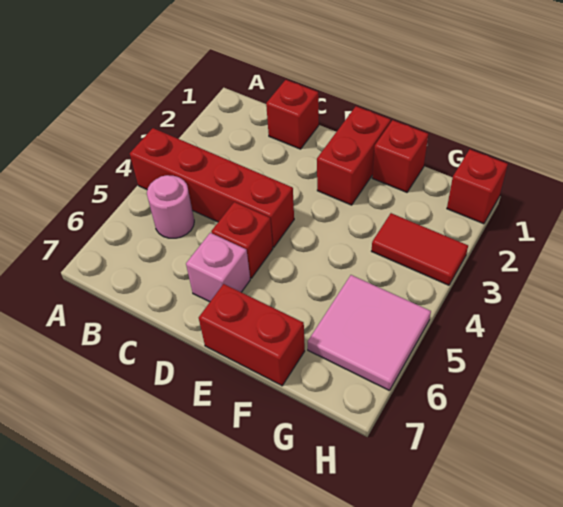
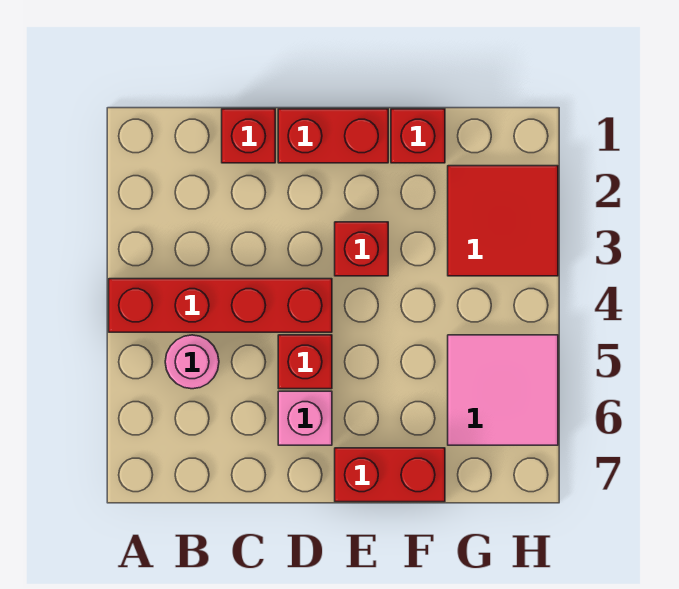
red brick E1:E2 level 1 -> red brick D1:E1 level 1
red tile G3:H3 level 1 -> red tile G2:H3 level 1
red brick H1 level 1 -> red brick E3 level 1

